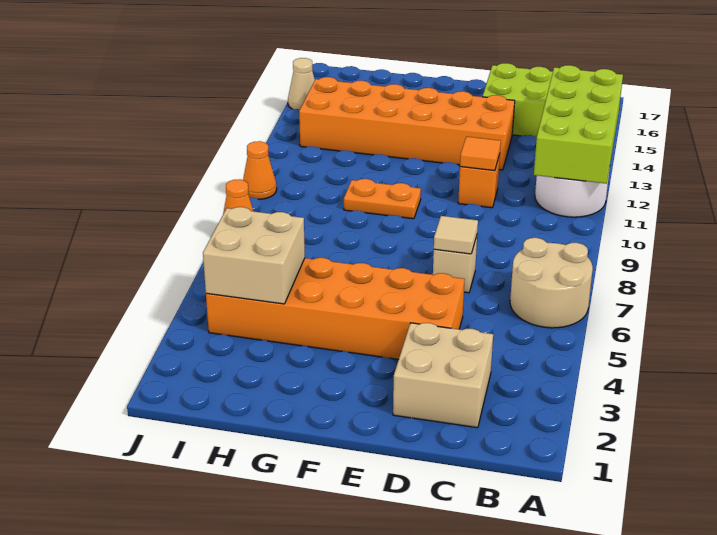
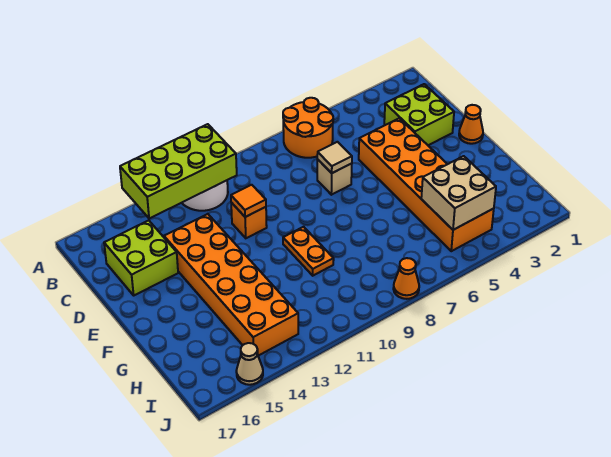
tan round brick A6:B7 level 1 -> orange round brick A6:B7 level 1
tan brick C2:D3 level 1 -> lime brick C2:D3 level 1
orange cone J10 level 1 -> orange cone E1 level 1

